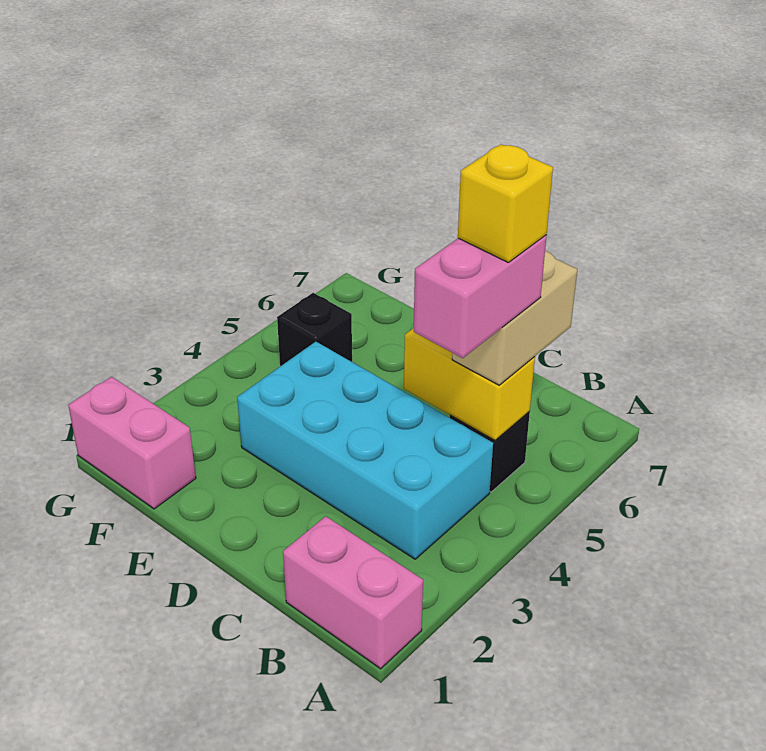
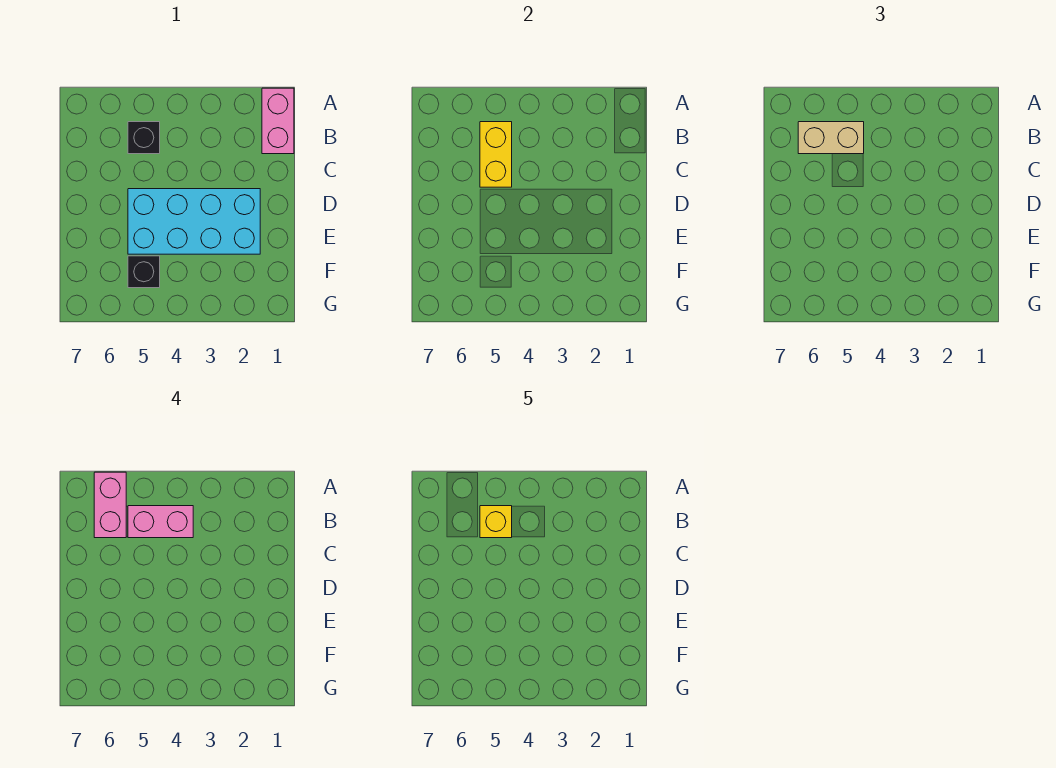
cyan brick B3:E4 level 1 -> cyan brick D2:E5 level 1
pink brick F1:G1 level 1 -> pink brick A6:B6 level 4

